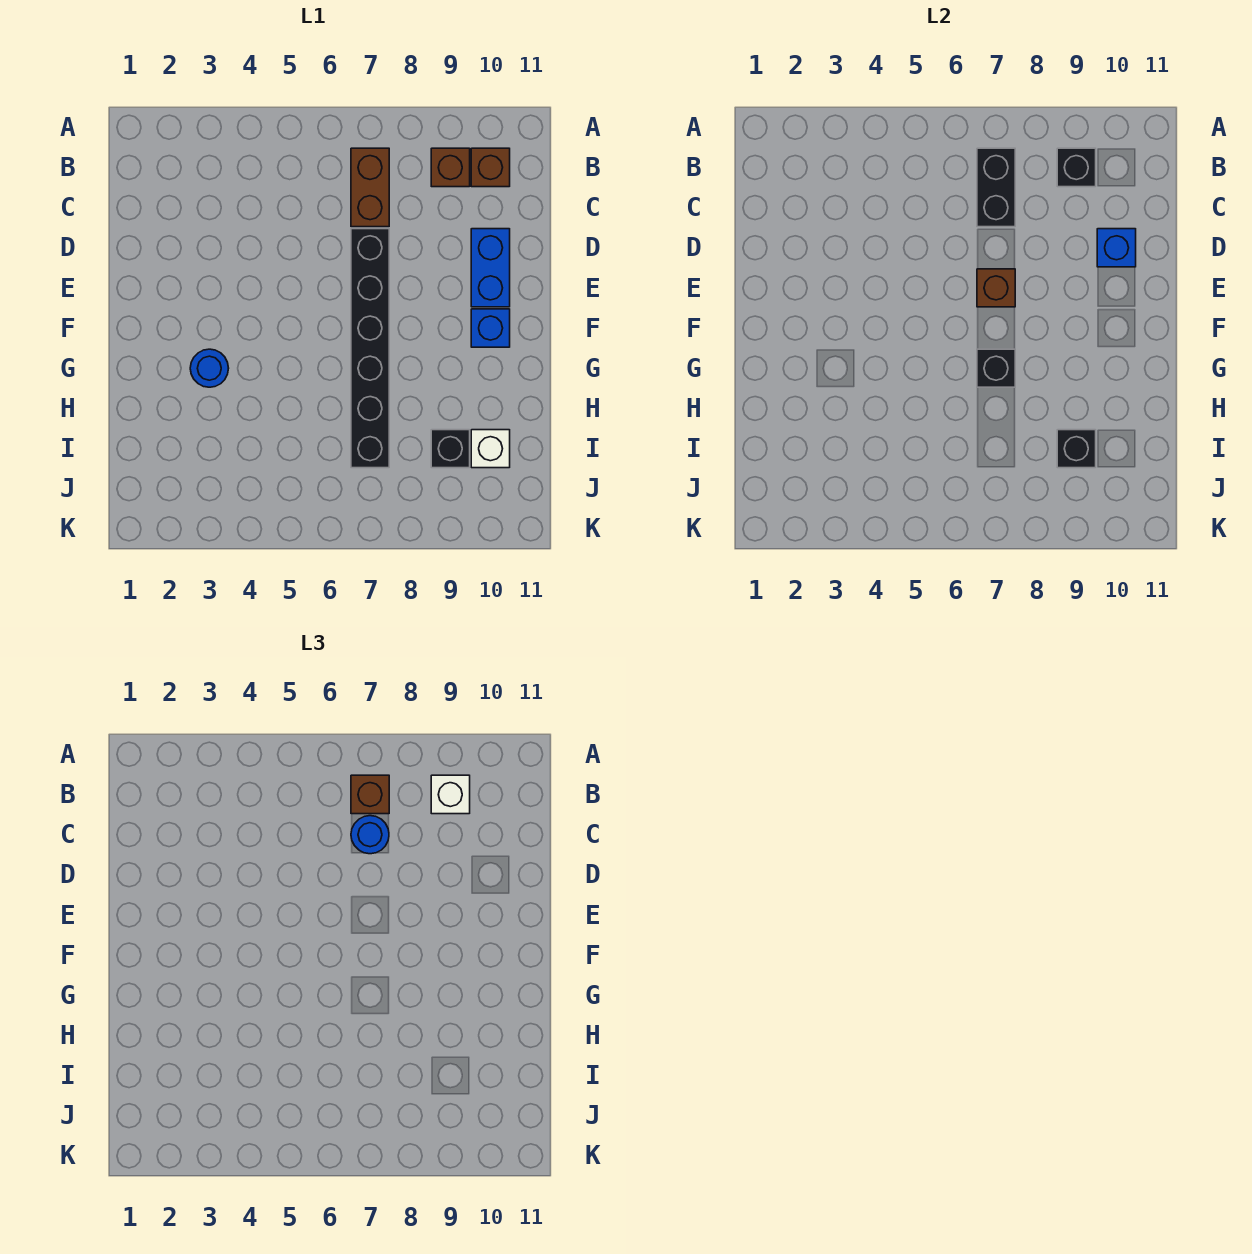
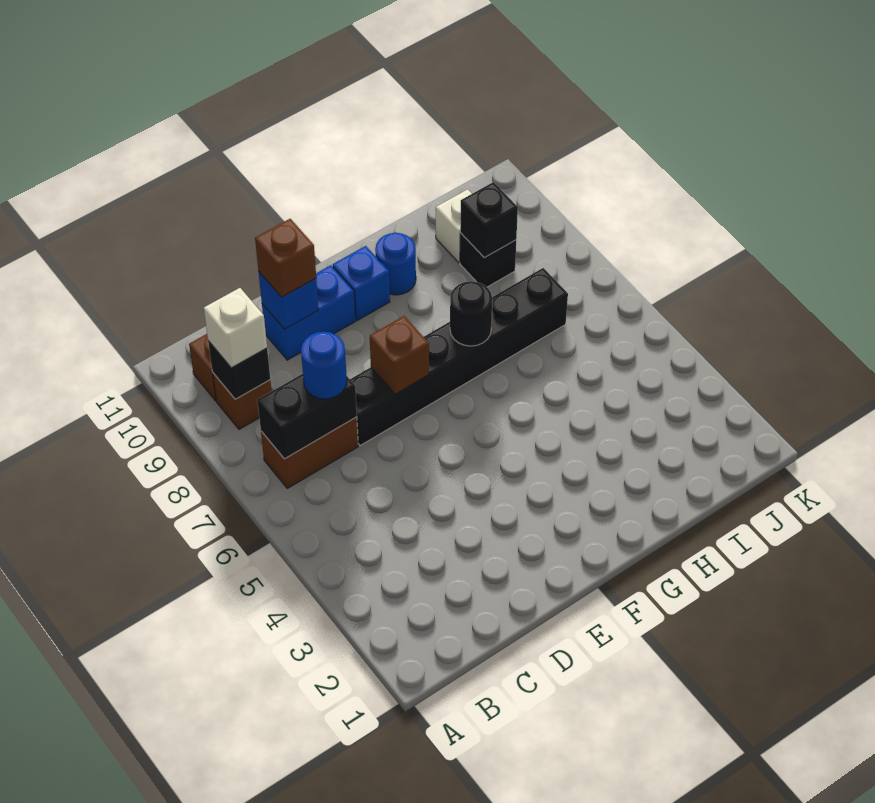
brown brick B7 level 3 -> brown brick D10 level 3
blue round brick G3 level 1 -> blue round brick G10 level 1
black brick G7 level 2 -> black round brick G7 level 2

